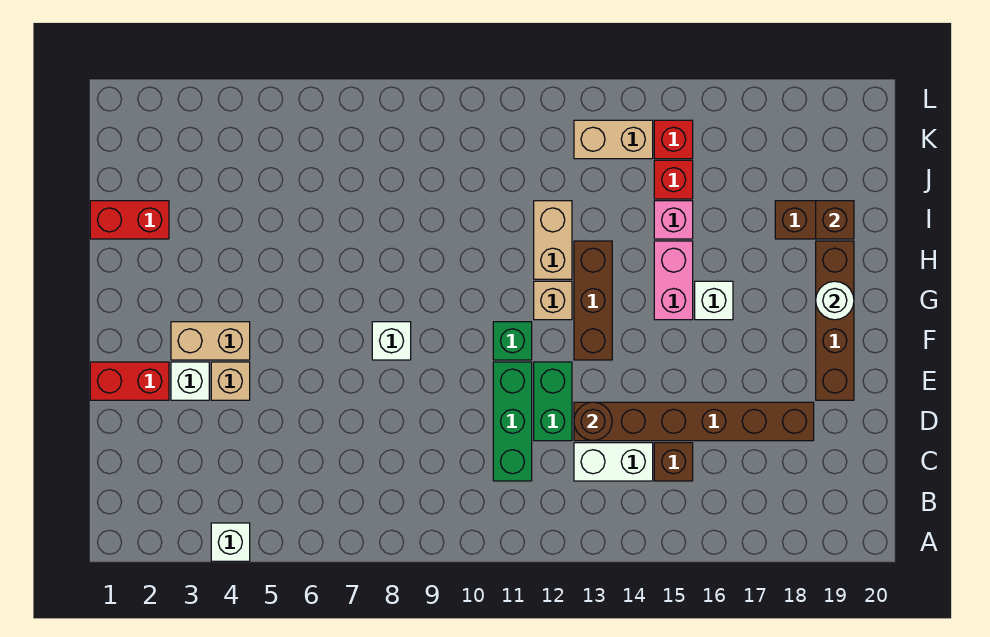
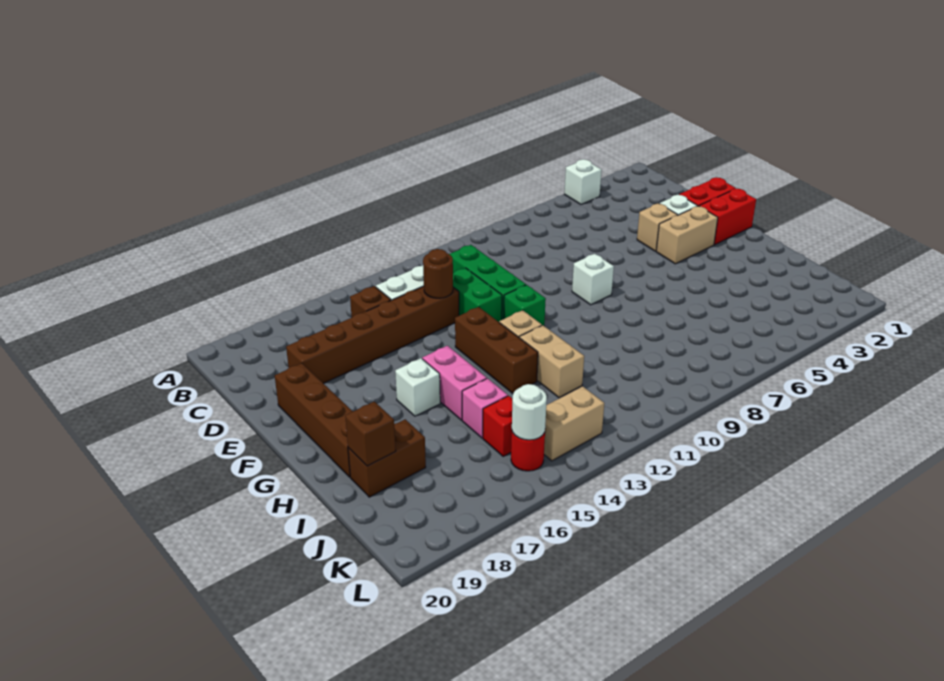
white round brick G19 level 2 -> white round brick K15 level 2
red brick I1:I2 level 1 -> red brick F1:F2 level 1
red brick K15 level 1 -> red round brick K15 level 1

